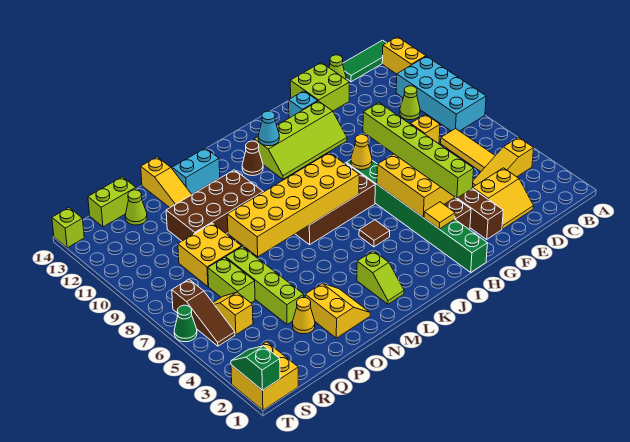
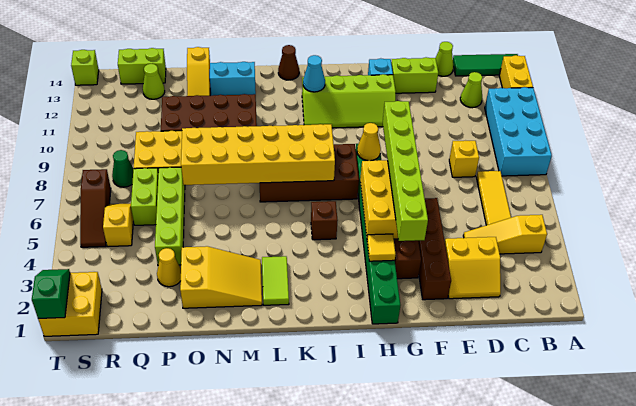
lime cone C10 level 1 -> lime cone C12 level 1
lime brick E13:F14 level 1 -> lime brick E13:F13 level 1
brown tile J5 level 1 -> brown brick J5 level 1
brown cone K12 level 1 -> brown cone K14 level 1
lime slope L2:L3 level 1 top 3 -> lime tile L2:L3 level 1
yellow slope N2:O3 level 1 top O -> yellow slope M2:O3 level 1 top O
green cone T6 level 1 -> green cone R8 level 1

